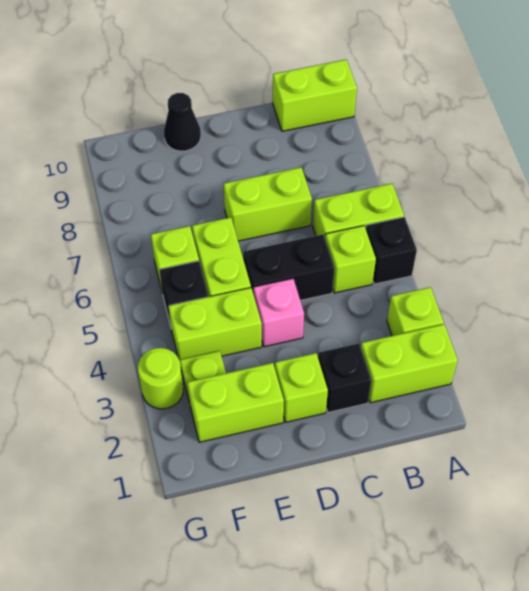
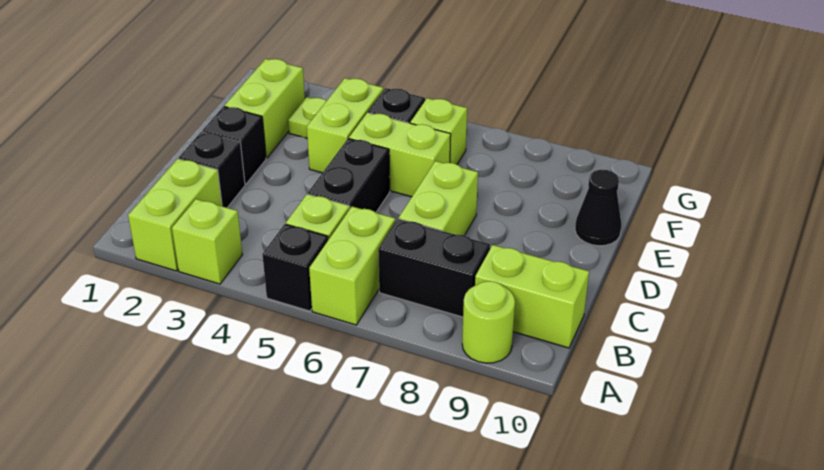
lime brick A10:B10 level 1 -> lime brick B9:B10 level 1
none -> black brick B7:B8 level 1
lime brick D2 level 1 -> black brick D2 level 1
pink brick D4 level 1 -> none
lime round brick G3 level 1 -> lime round brick A9 level 1

